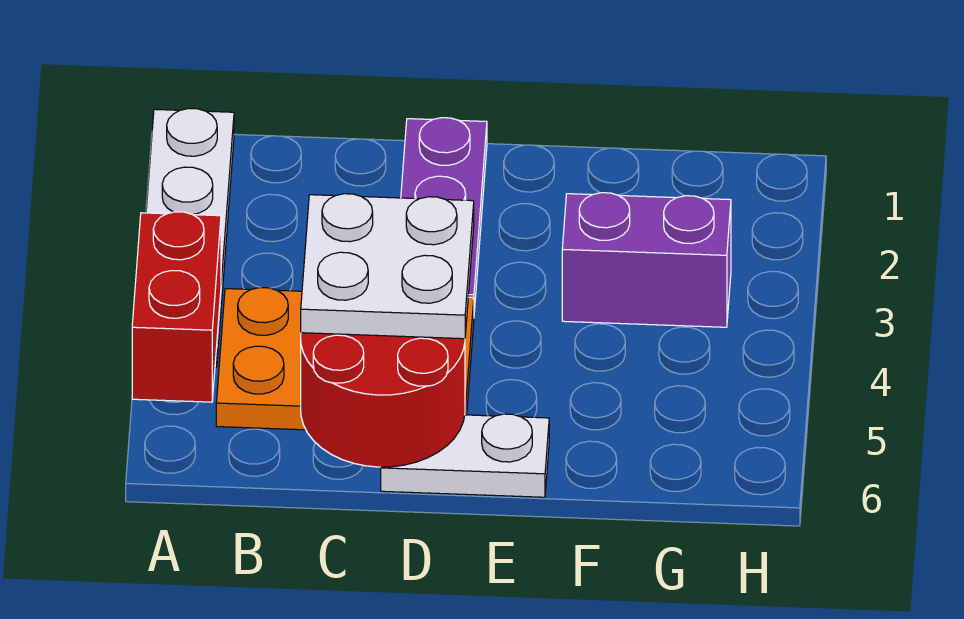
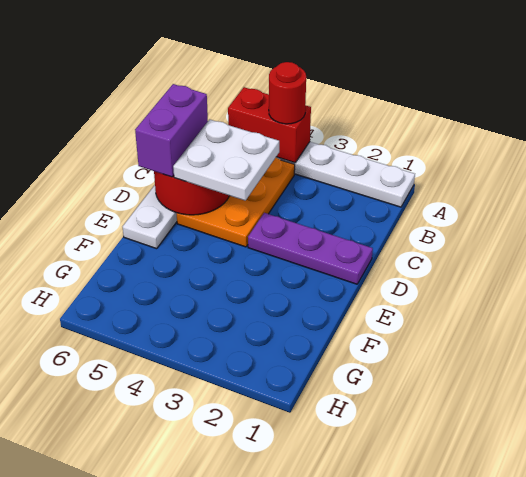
none -> red round brick A4 level 3
purple brick F3:G3 level 1 -> purple brick C6:D6 level 3

